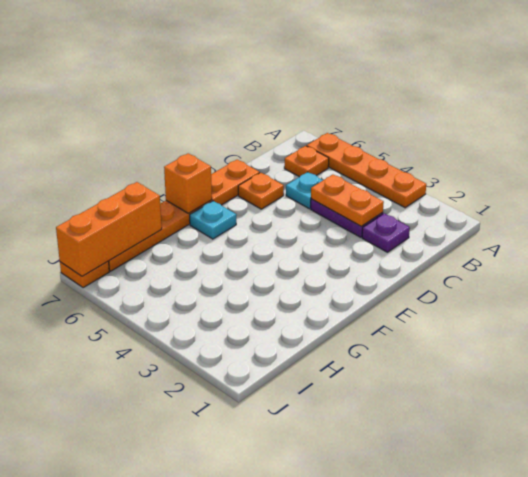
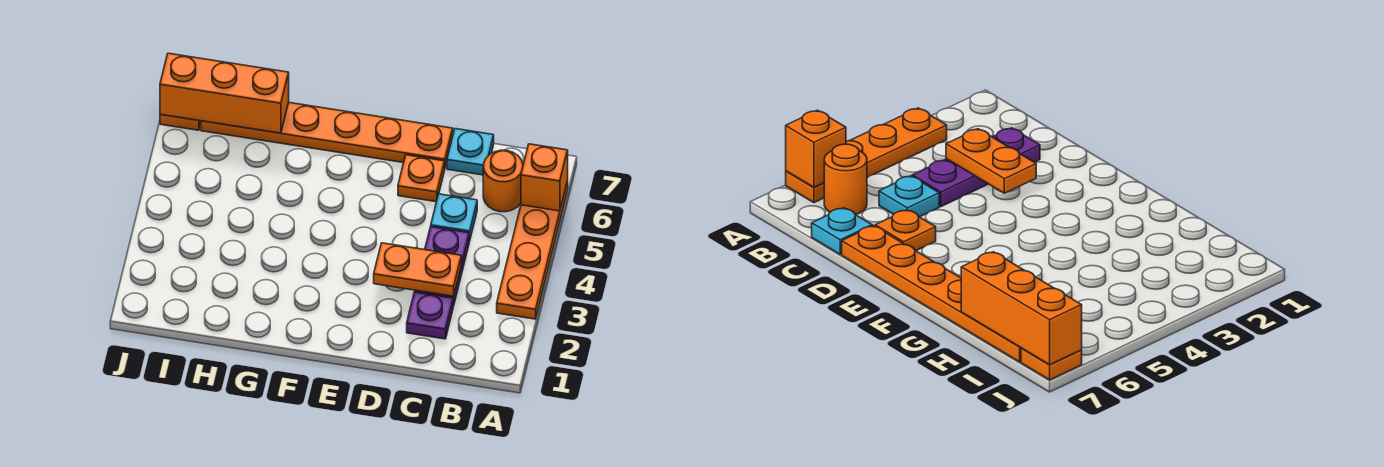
orange plate B6 level 1 -> orange round brick B6 level 1
orange plate C3:C4 level 2 -> orange plate C3:D3 level 2
cyan plate F6 level 1 -> cyan plate C7 level 1
orange brick F7 level 2 -> orange brick A6 level 2

